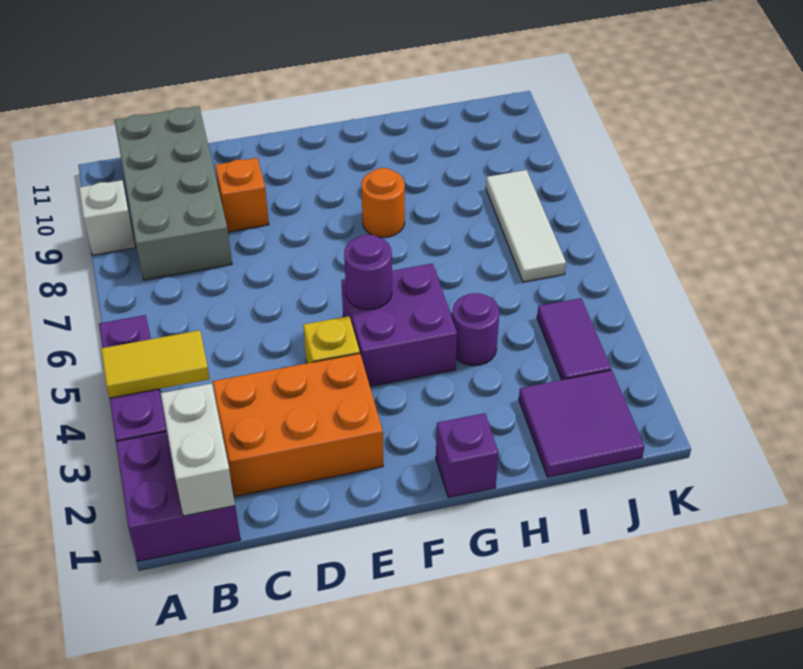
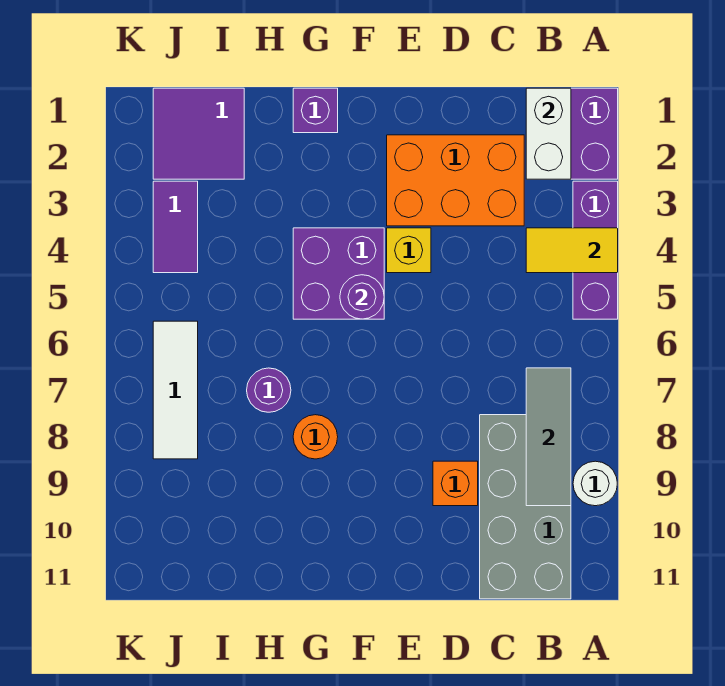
white brick A9 level 1 -> white round brick A9 level 1
none -> grey tile B7:B9 level 2
purple round brick H4 level 1 -> purple round brick H7 level 1

